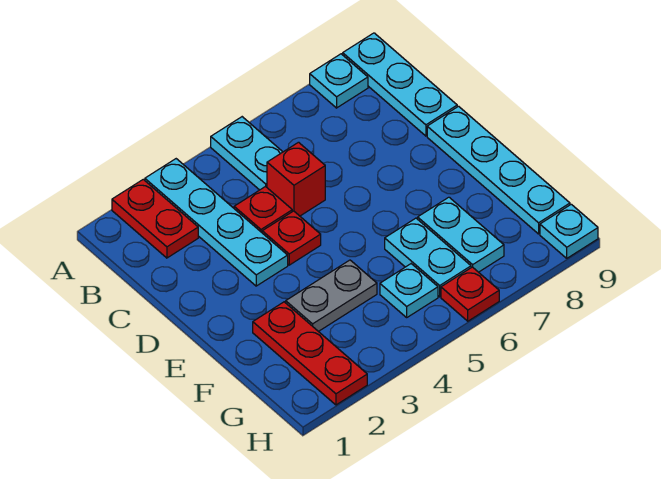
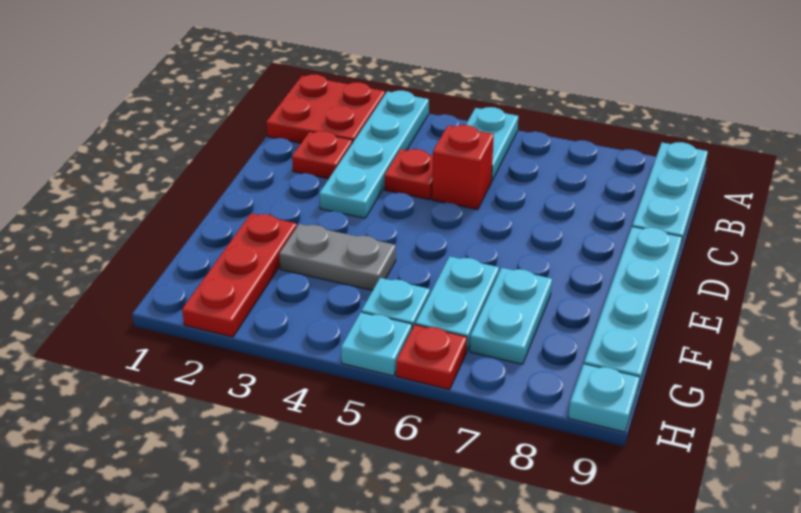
red plate A2:B2 level 1 -> red plate A1:B2 level 1
cyan plate A8 level 1 -> cyan plate H5 level 1
red plate D4 level 1 -> red plate C2 level 1

